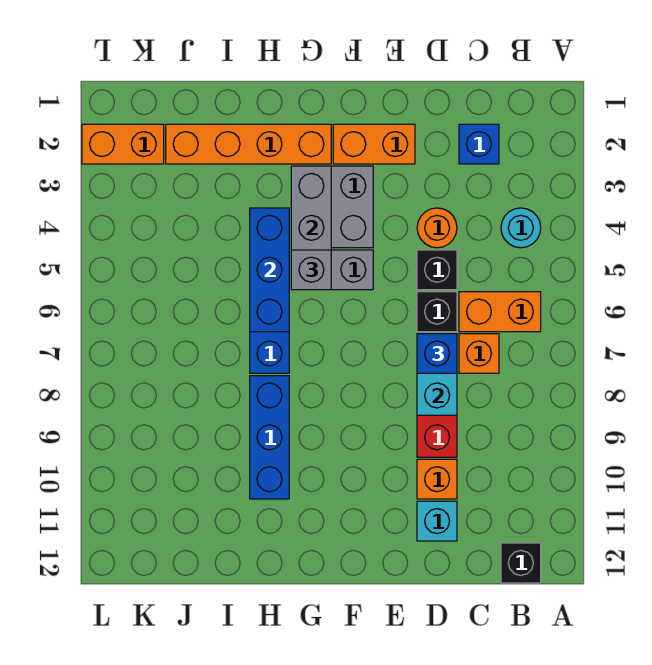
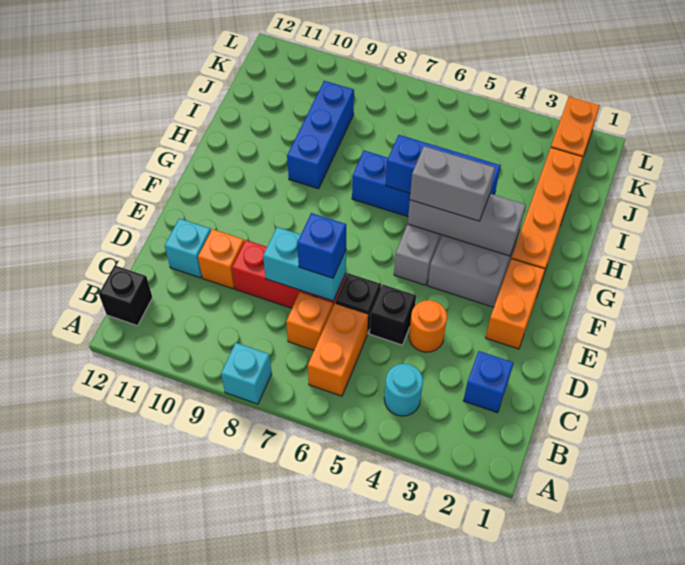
none -> cyan brick A8 level 1
grey brick G5 level 3 -> grey brick G4:G5 level 3
blue brick H8:H10 level 1 -> blue brick H9:J9 level 1

